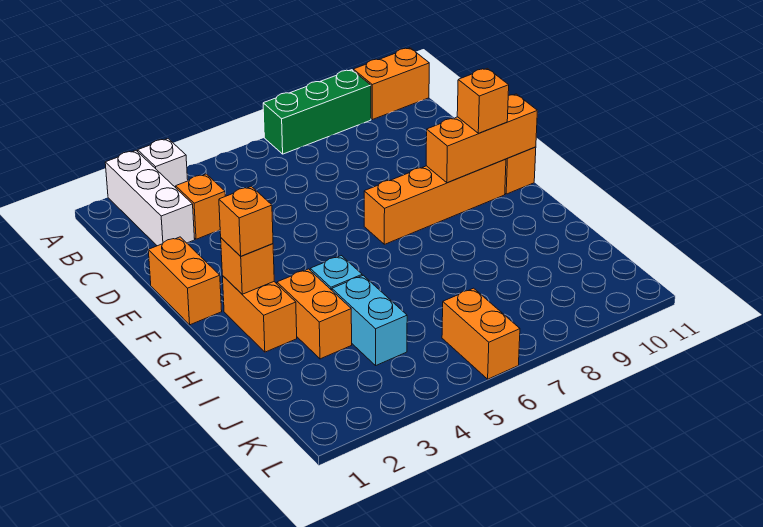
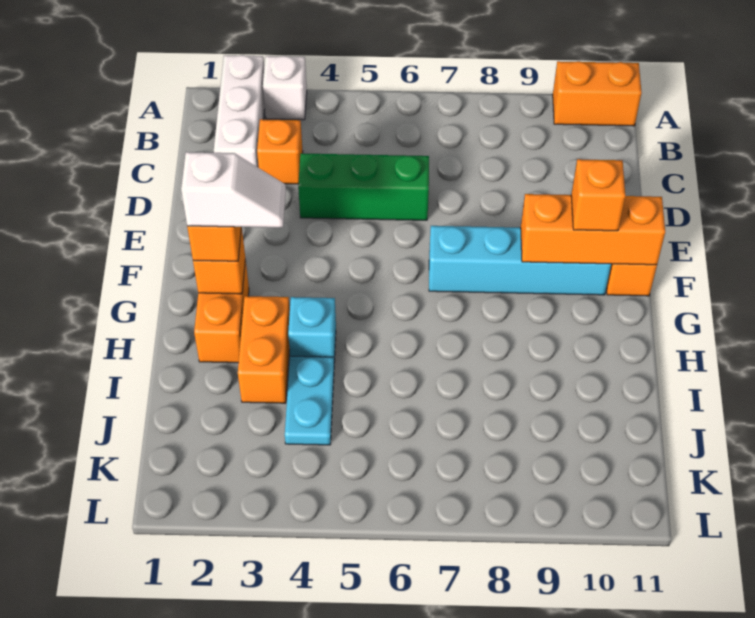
green brick A7:A9 level 1 -> green brick D4:D6 level 1
orange brick E1:F1 level 1 -> none
orange brick F7:F10 level 1 -> cyan brick F7:F10 level 1
none -> white slope G2:G3 level 4 top 2
cyan brick I4:J4 level 1 -> cyan plate I4:J4 level 1
orange brick K6:L6 level 1 -> none

